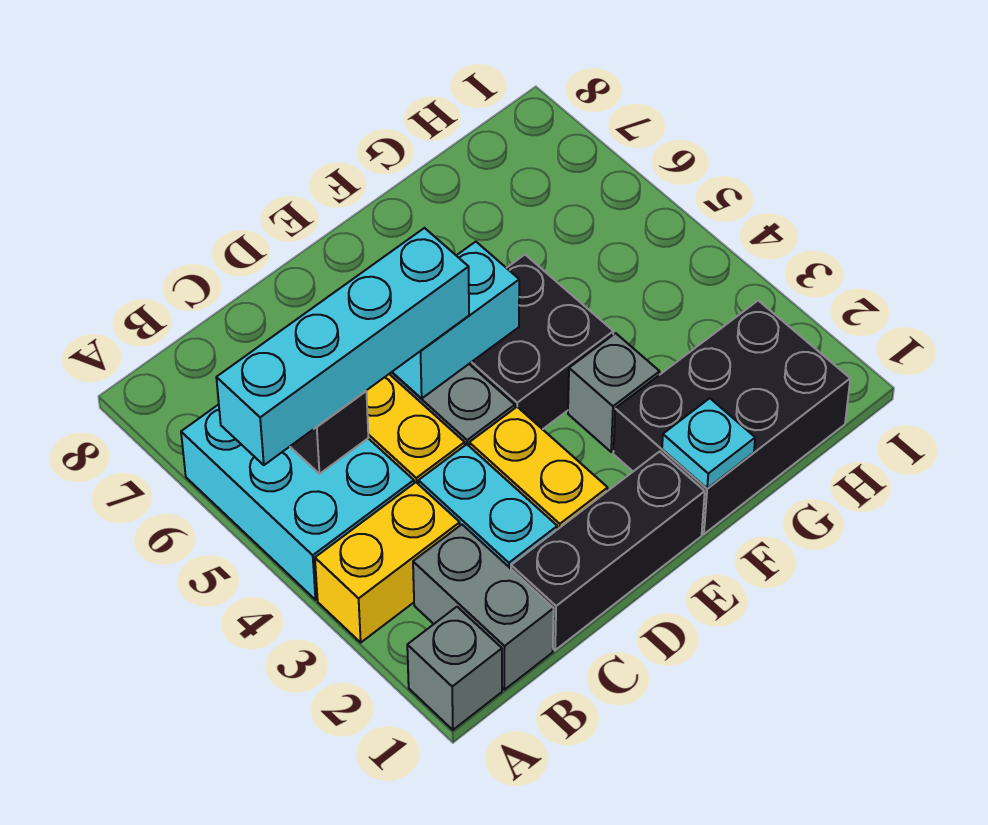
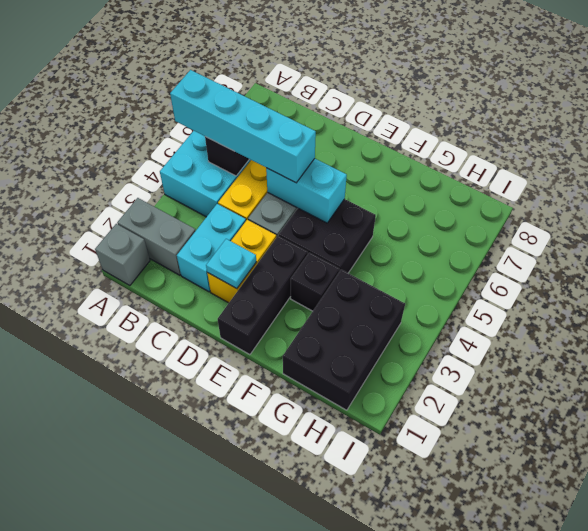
yellow brick A3:B3 level 1 -> none
grey brick B1:B2 level 1 -> grey brick A2:B2 level 1
black brick C1:E1 level 1 -> black brick E1:E3 level 1
black brick F1:H2 level 1 -> black brick G1:H3 level 1
cyan plate F1 level 2 -> cyan plate D2 level 2
grey brick F3 level 1 -> black brick F3 level 1

